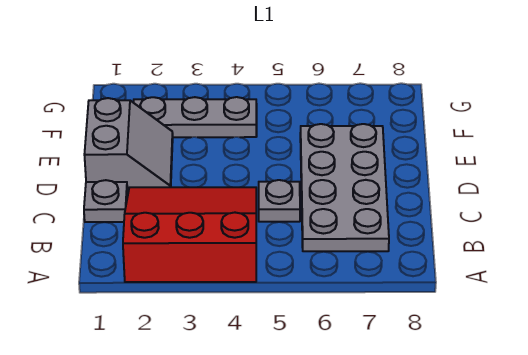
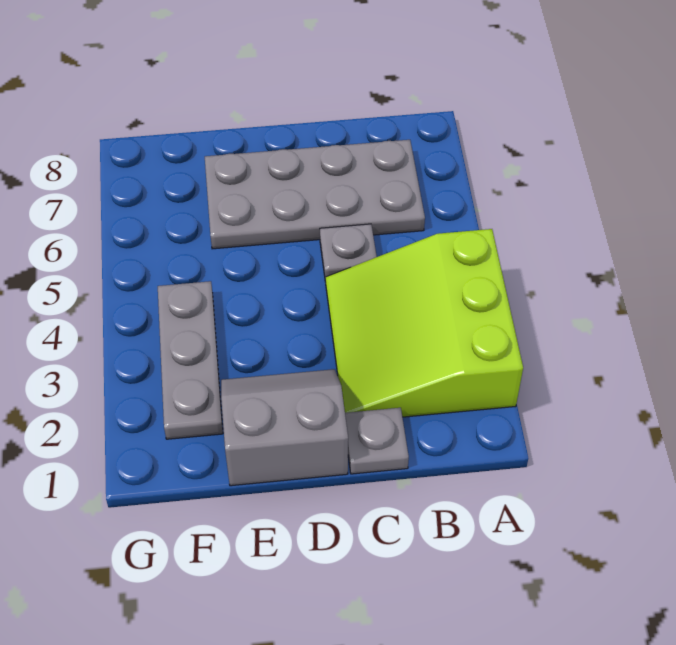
red slope A2:C4 level 1 top A -> lime slope A2:C4 level 1 top A

